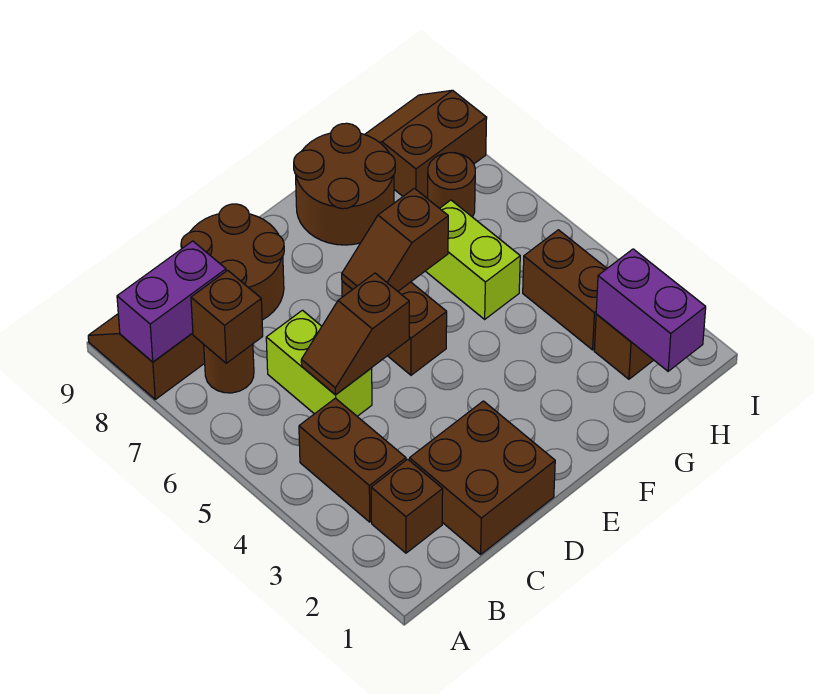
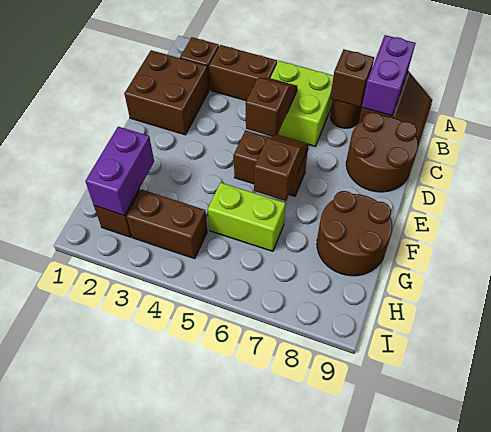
lime brick C5:C6 level 1 -> lime brick B5:C6 level 1
purple brick H1:H2 level 2 -> purple brick G2:H2 level 2
brown round brick H7 level 1 -> none
brown slope H8:I9 level 1 top 8 -> none

